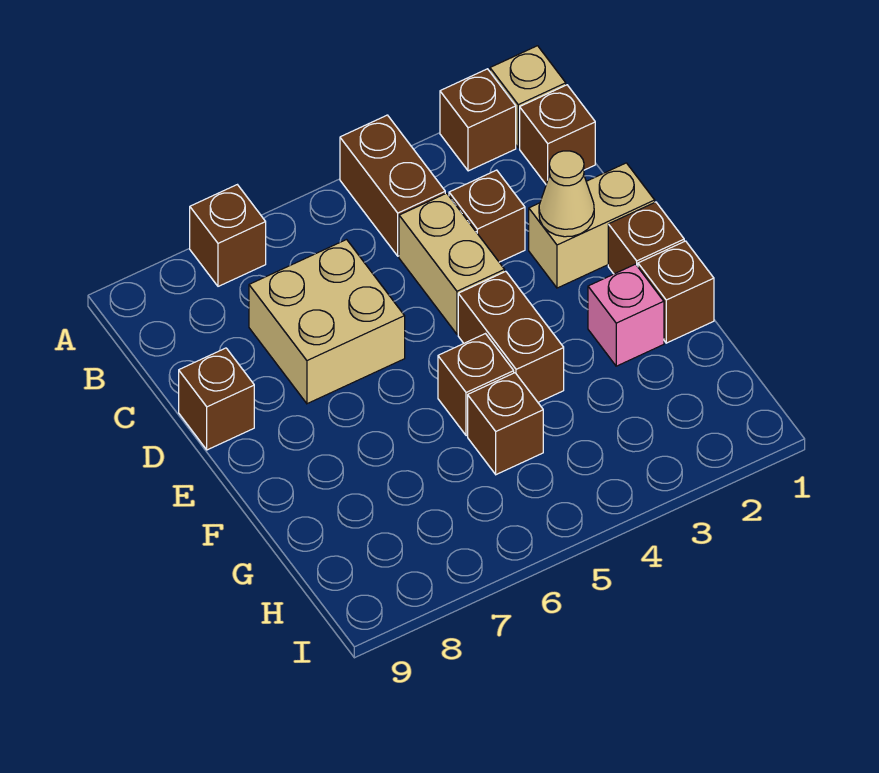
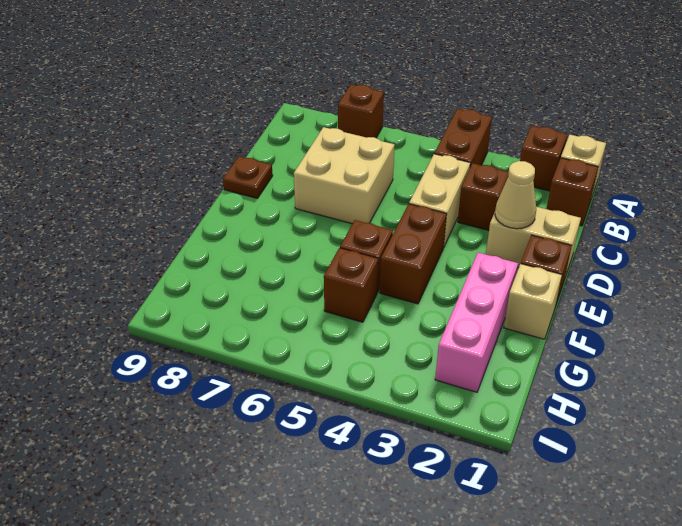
brown brick D9 level 1 -> brown plate D9 level 1
brown brick F1 level 1 -> tan brick F1 level 1
pink brick F2 level 1 -> pink brick F2:H2 level 1

